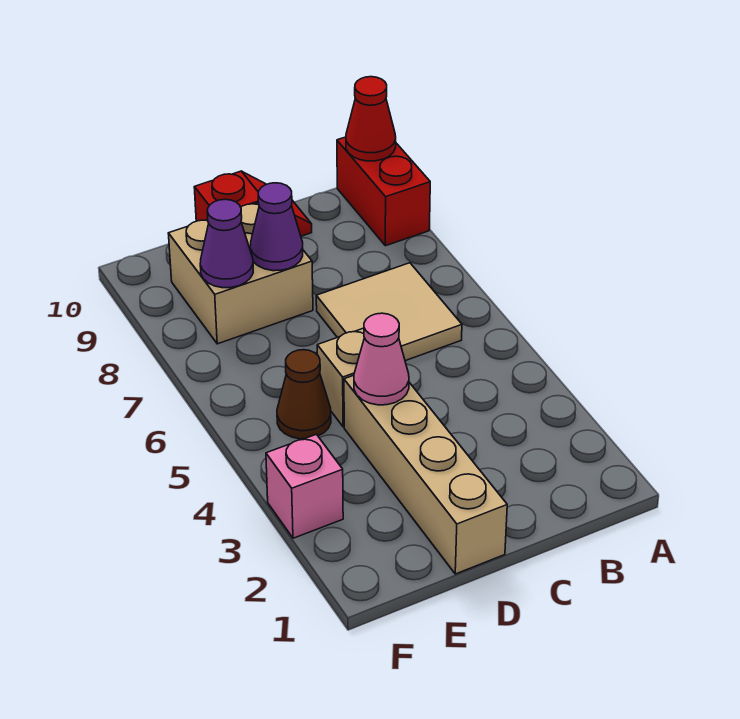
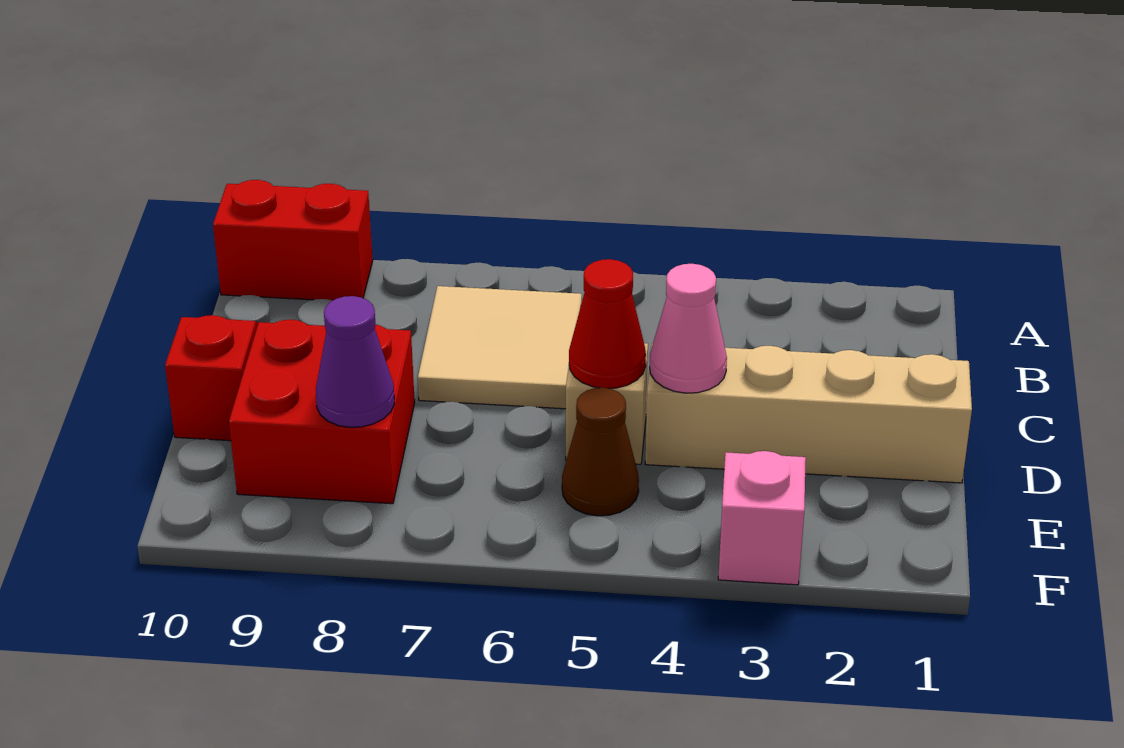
red cone A10 level 2 -> red cone D5 level 2
tan brick D8:E9 level 1 -> red brick D8:E9 level 1
purple cone D8 level 2 -> none

